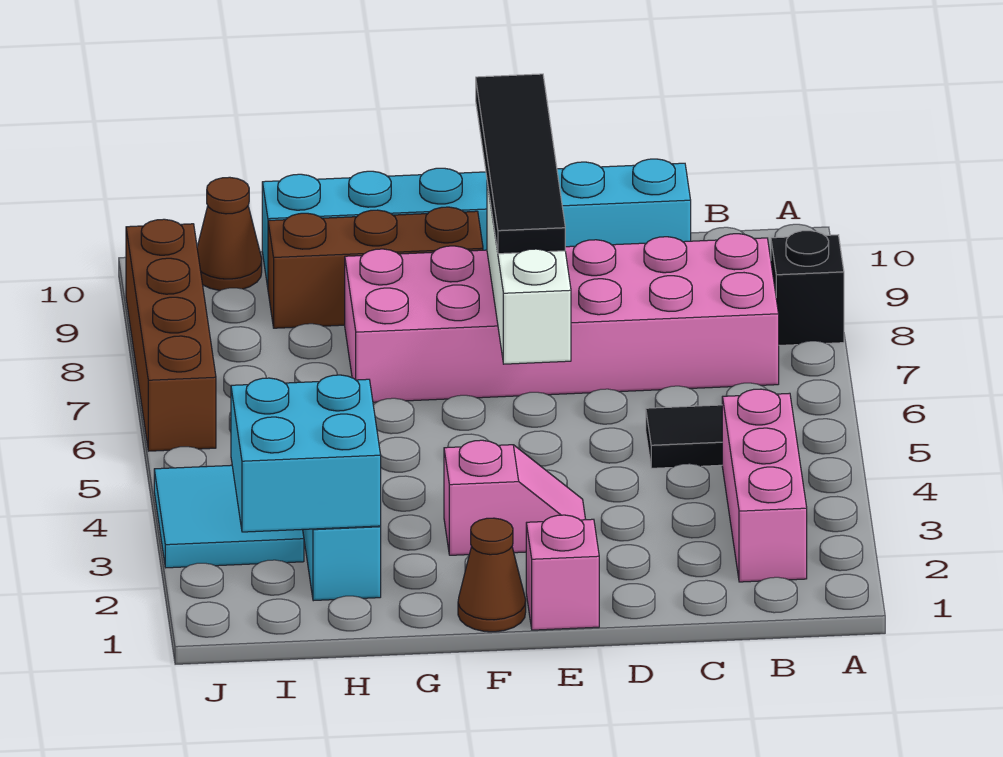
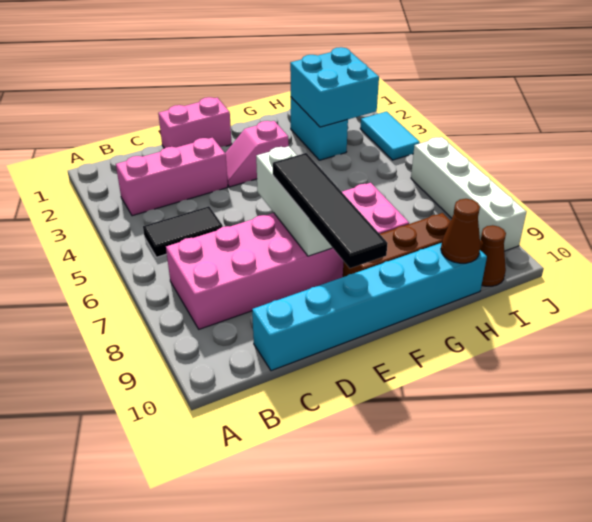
black brick A8 level 1 -> none
pink brick B2:B4 level 1 -> pink brick B3:D3 level 1
pink brick E1 level 1 -> pink brick D1:E1 level 1
brown cone F1 level 1 -> brown cone H10 level 2
cyan tile I3:J4 level 1 -> cyan tile J3:J4 level 1
brown brick J6:J9 level 1 -> white brick J6:J9 level 1

